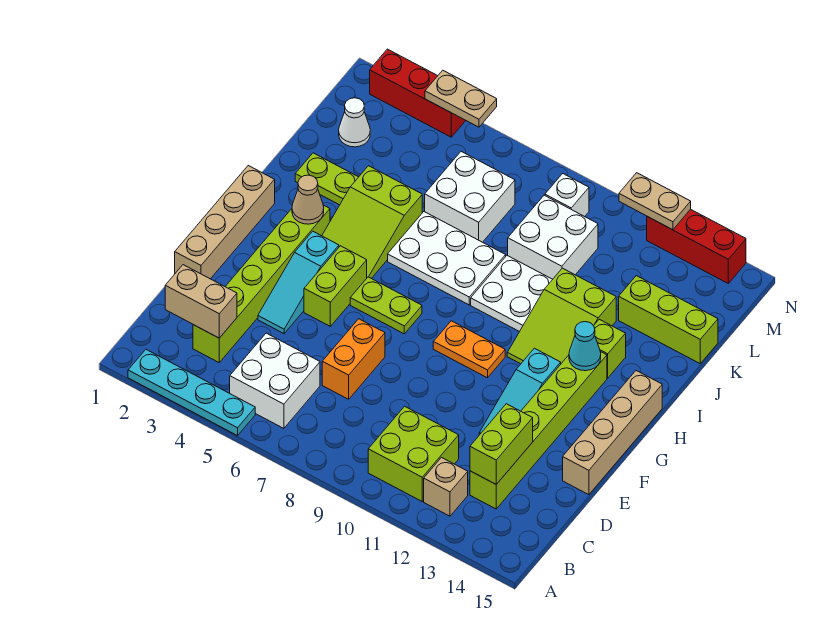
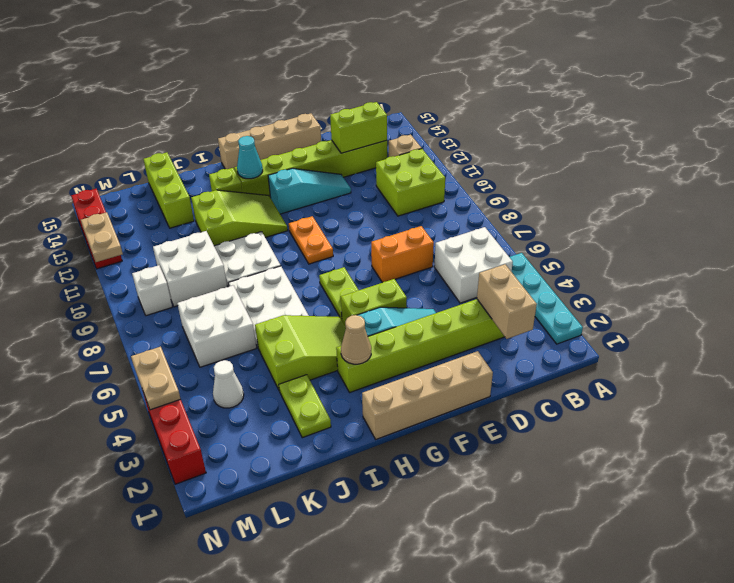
white cone L2 level 1 -> white cone L4 level 1

